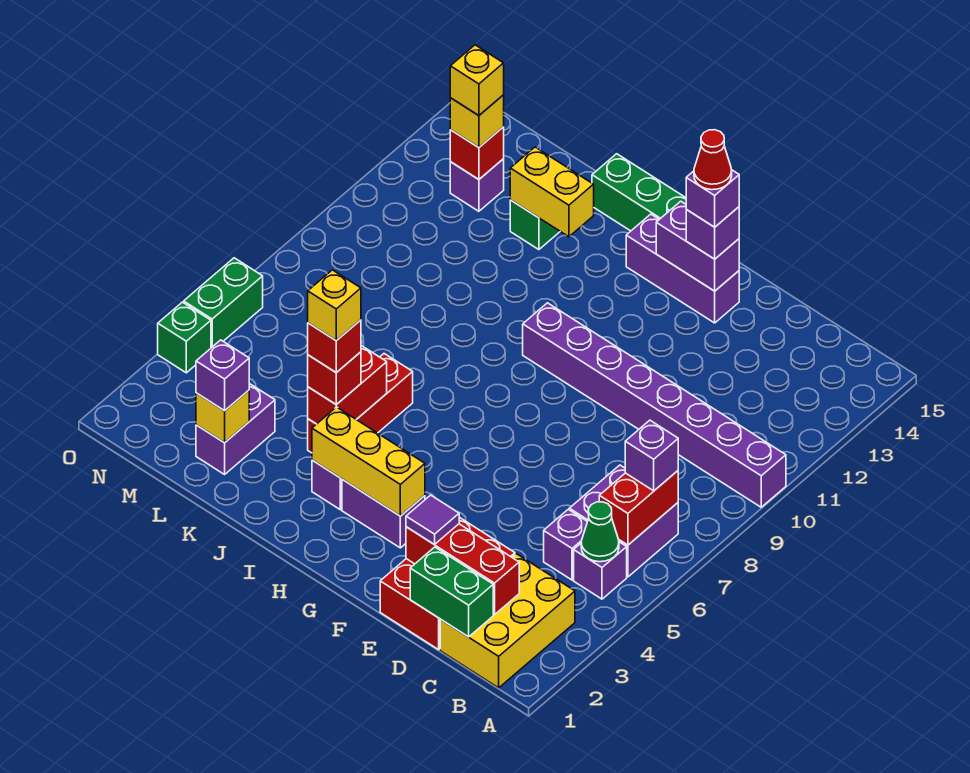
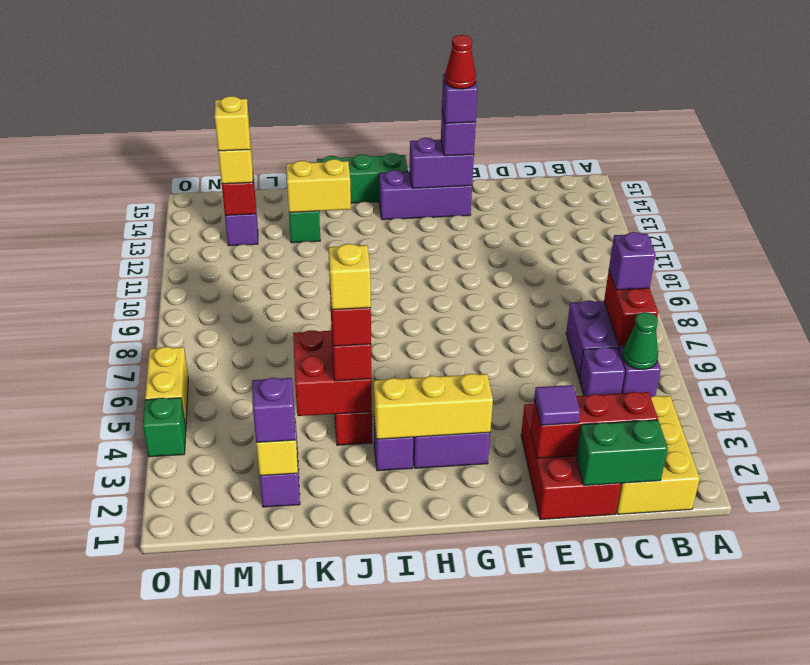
purple brick A10:H10 level 1 -> none
red brick J4:J5 level 2 -> red brick J4:K5 level 2
green brick O5:O6 level 1 -> yellow brick O5:O6 level 1

